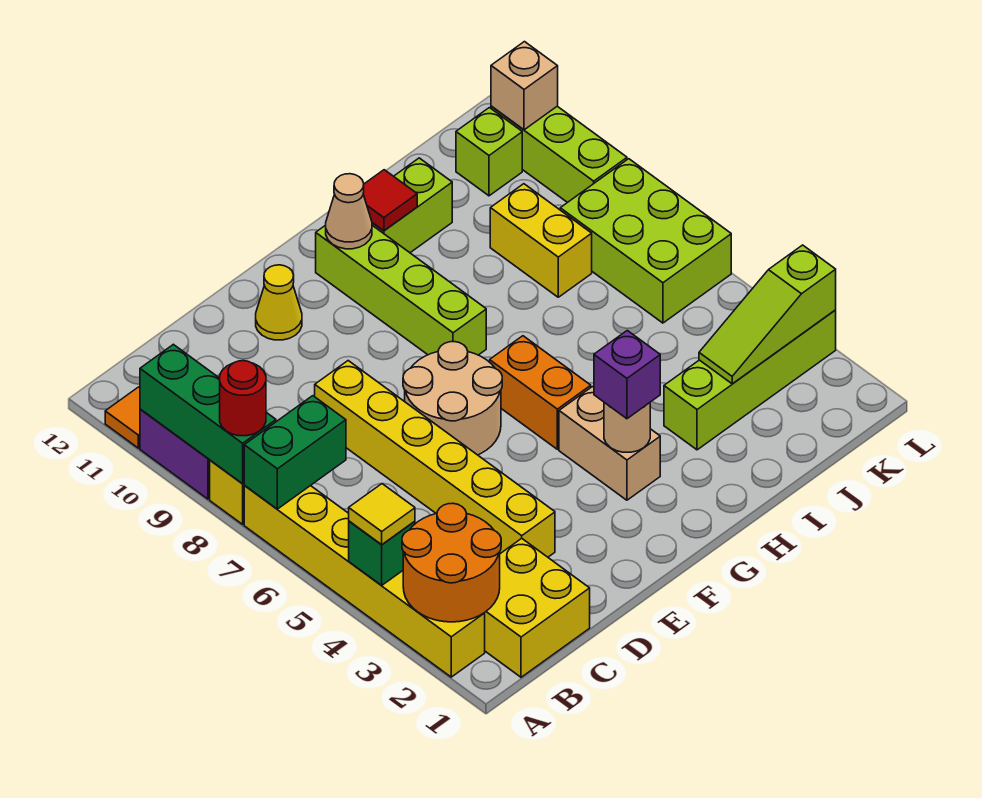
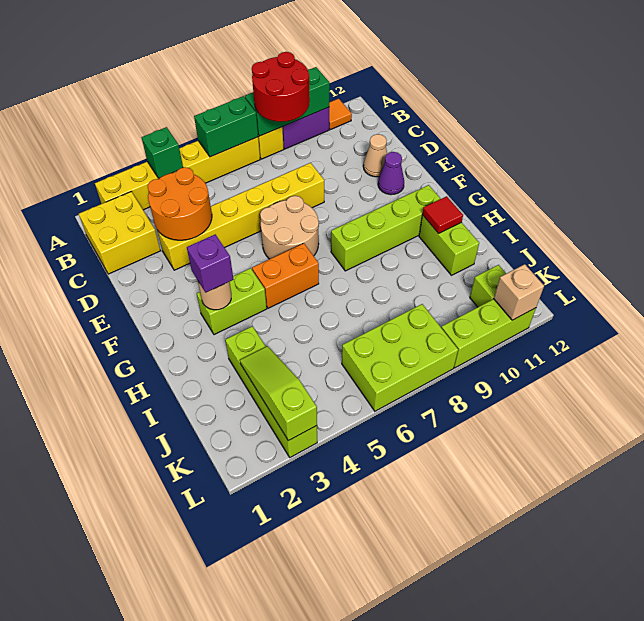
orange round brick A2:B3 level 2 -> orange round brick C3:D4 level 2
yellow tile A4 level 3 -> none
green brick A7:B7 level 2 -> green brick A6:A7 level 2
red round brick A8 level 3 -> red round brick A8:B9 level 3
yellow cone E11 level 1 -> purple cone E11 level 1
tan brick G3:G4 level 1 -> lime brick G3:G4 level 1
tan cone G11 level 2 -> tan cone D11 level 1
yellow brick J8:J9 level 1 -> none

